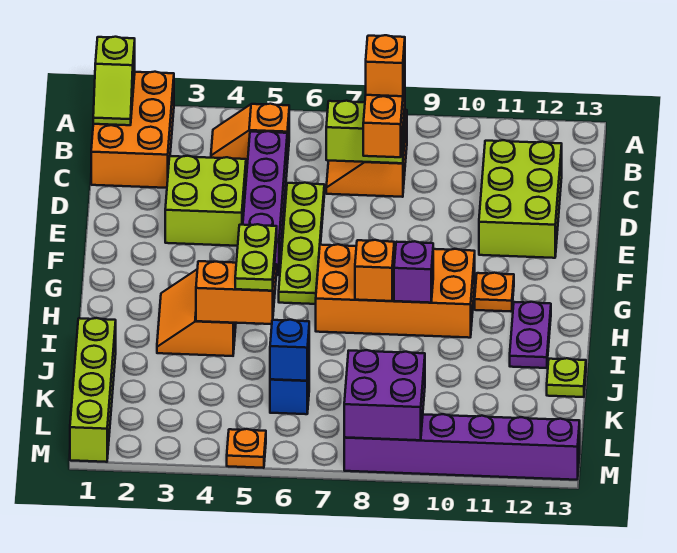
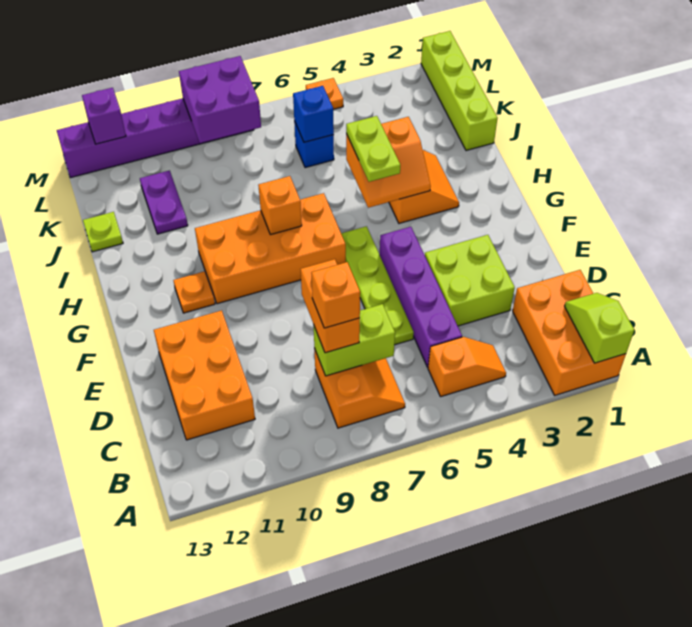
lime brick C11:E12 level 1 -> orange brick C11:E12 level 1
purple brick H9 level 2 -> purple brick M12 level 2
purple plate H12:I12 level 1 -> purple plate J11:K11 level 1

